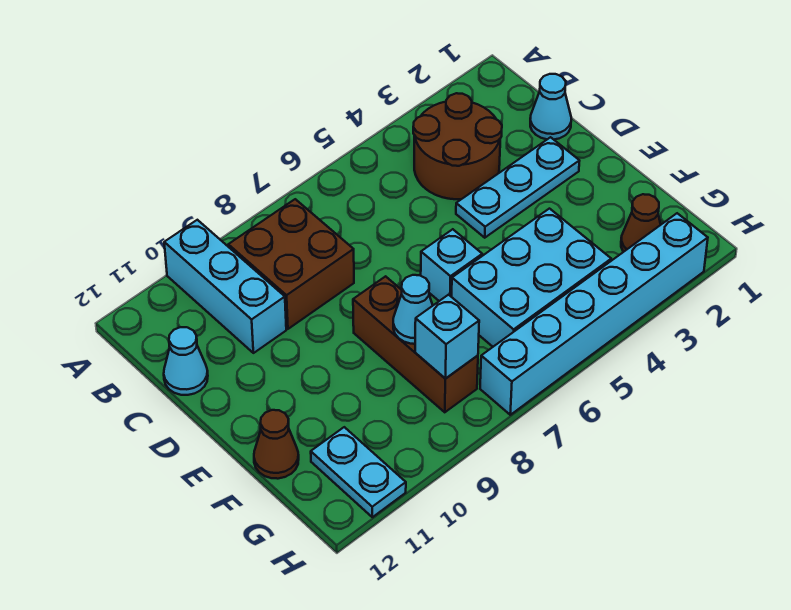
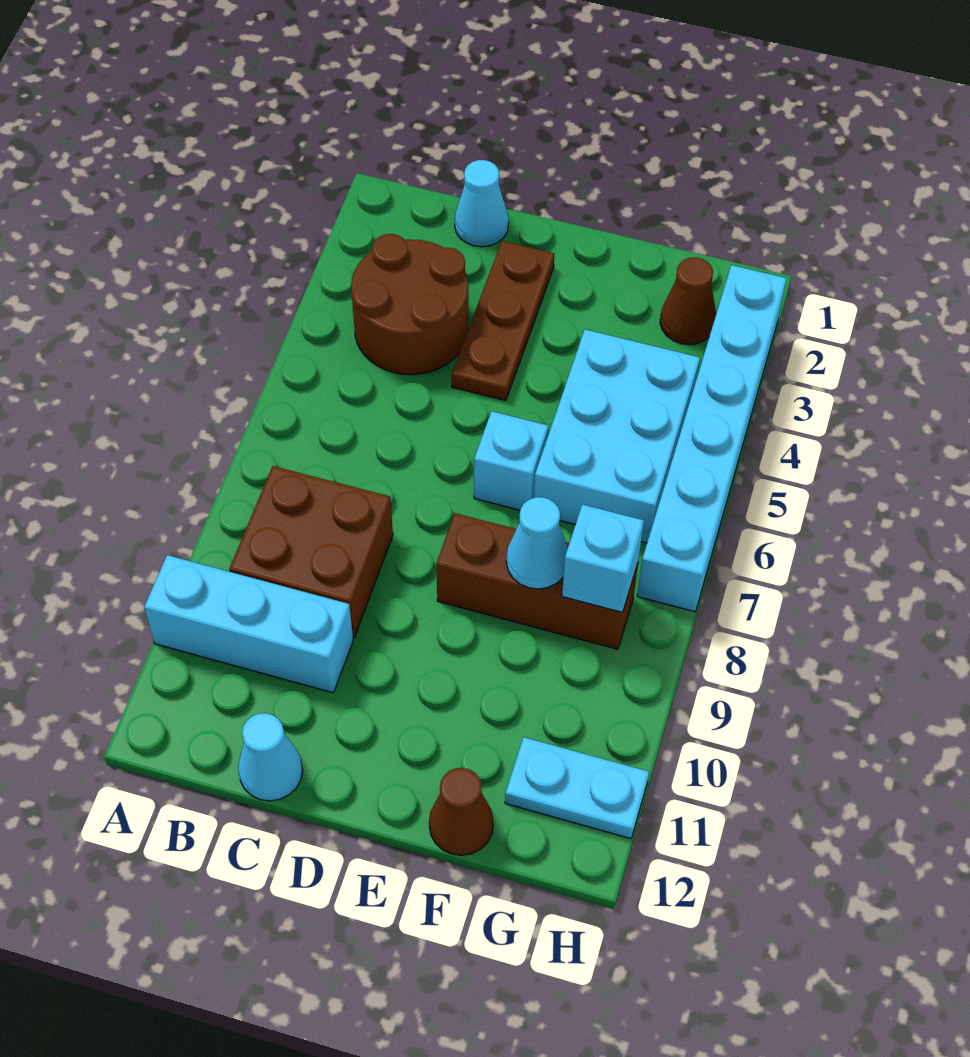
cyan plate D2:D4 level 1 -> brown plate D2:D4 level 1

